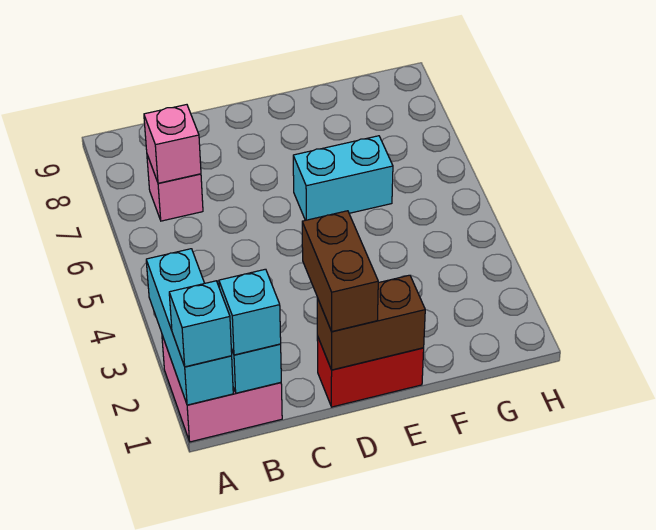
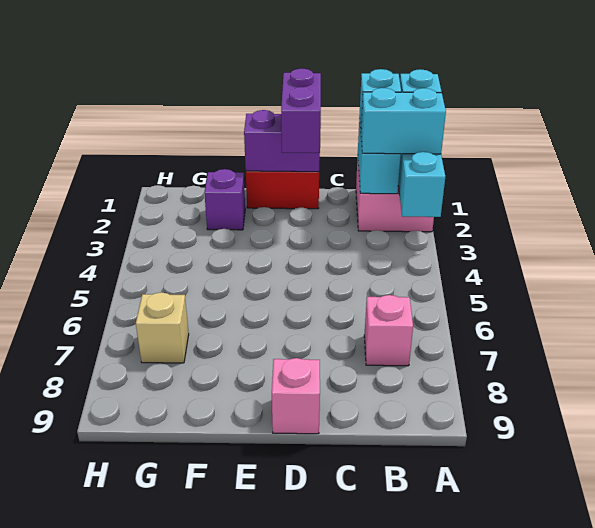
pink brick B7 level 2 -> pink brick D9 level 1
brown brick D1:E1 level 2 -> purple brick D1:E1 level 2
brown brick D1:D2 level 3 -> purple brick D1:D2 level 3
cyan brick E6:F6 level 1 -> cyan brick A2:B2 level 3
none -> purple brick F2 level 1
none -> tan brick G7 level 1

